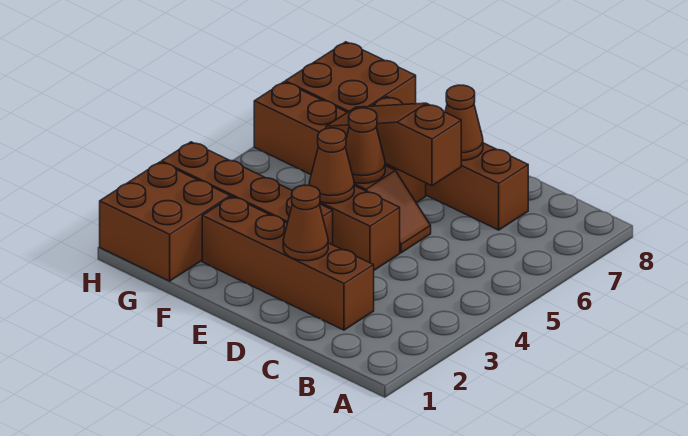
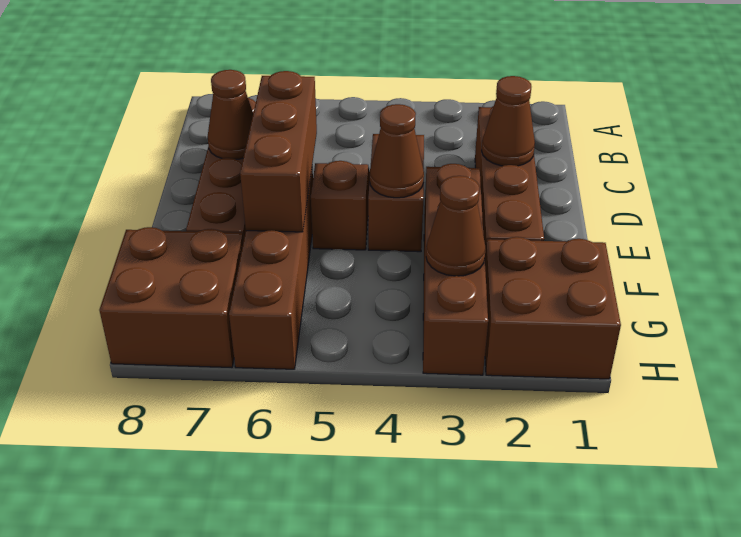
brown slope D6:F6 level 2 top D -> brown brick D6:F6 level 2
brown cone E5 level 2 -> brown cone G3 level 2

